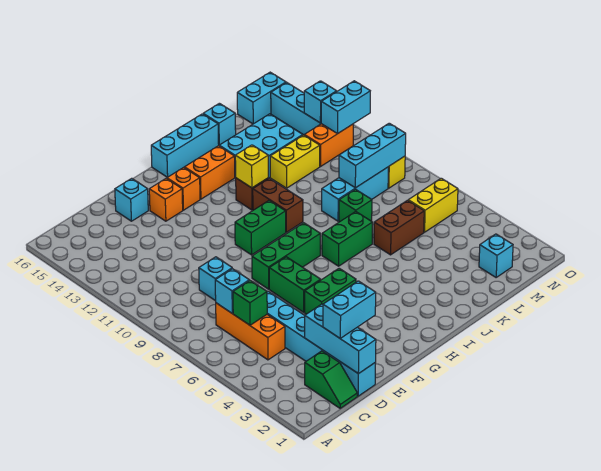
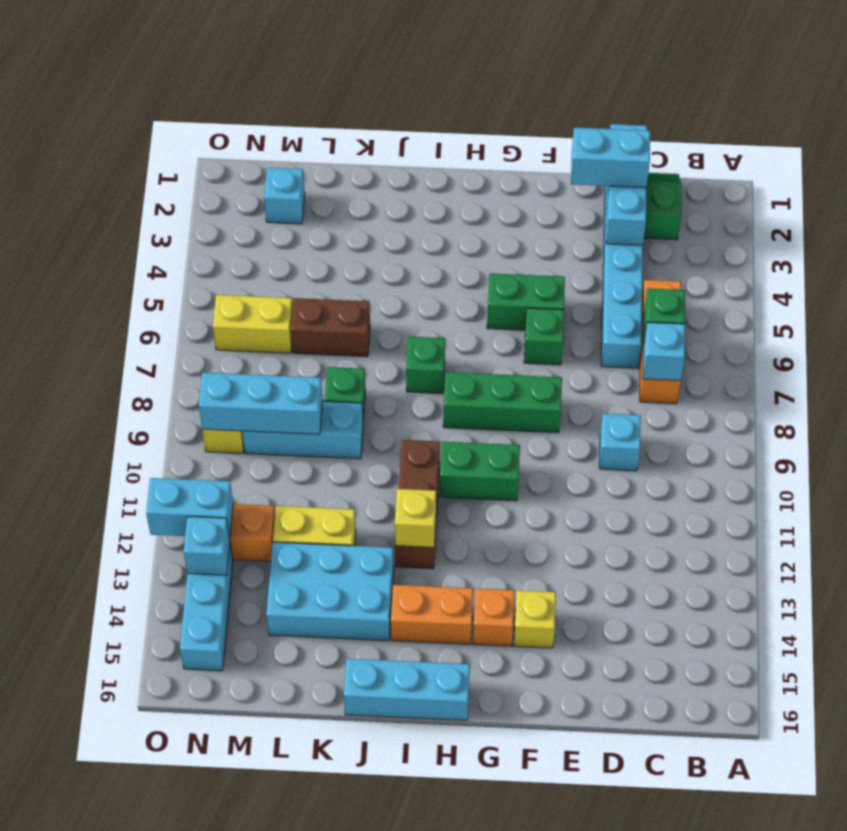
cyan brick E15 level 1 -> none
green brick F6:F7 level 1 -> green brick F6 level 1
orange brick F14 level 1 -> yellow brick F14 level 1
green brick I7:J7 level 1 -> green brick I7 level 1
cyan brick K16 level 1 -> none
cyan brick M16:N16 level 1 -> none

